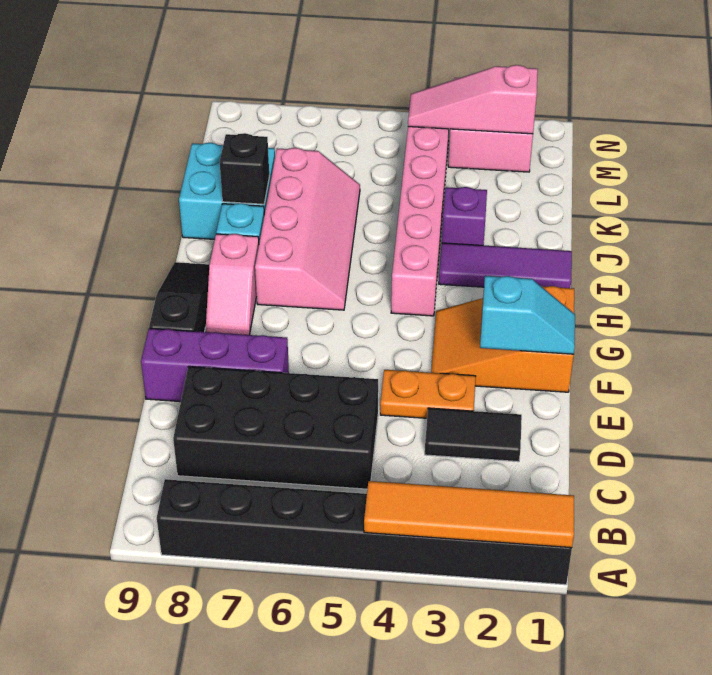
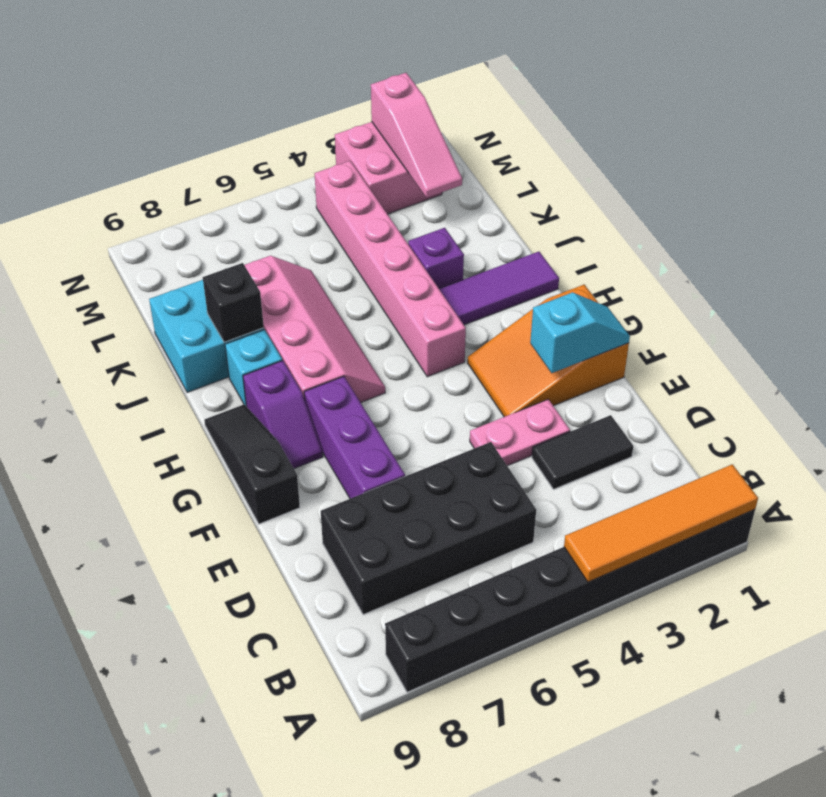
orange plate E3:E4 level 1 -> pink plate E3:E4 level 1
purple brick E7:E9 level 1 -> purple brick E7:G7 level 1
pink slope G8:H8 level 1 top H -> purple slope G8:H8 level 1 top H
pink slope M2:M4 level 2 top 2 -> pink slope L2:N2 level 2 top N

